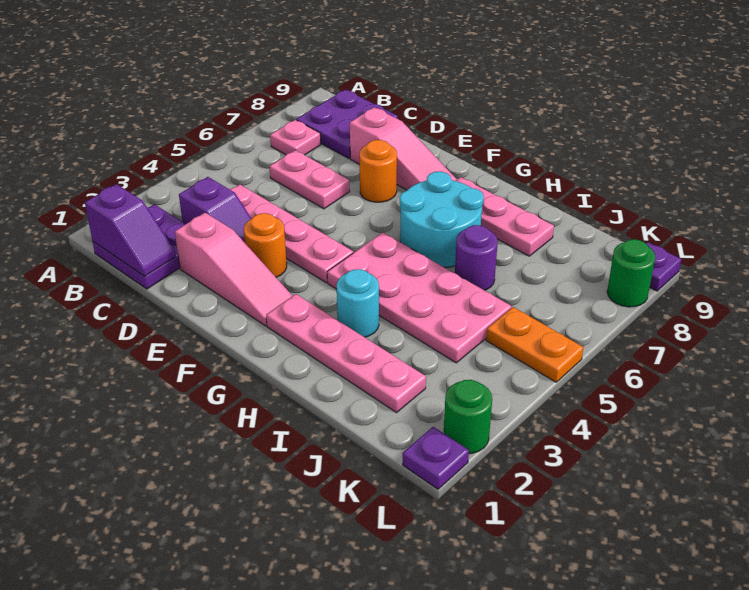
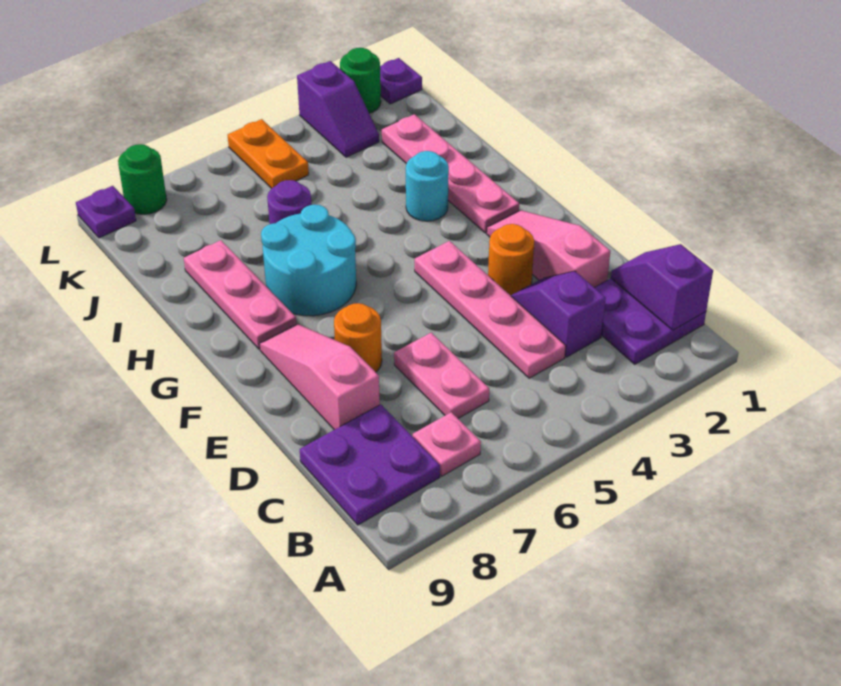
pink plate G4:J5 level 1 -> none
none -> purple slope K3:L3 level 1 top L

